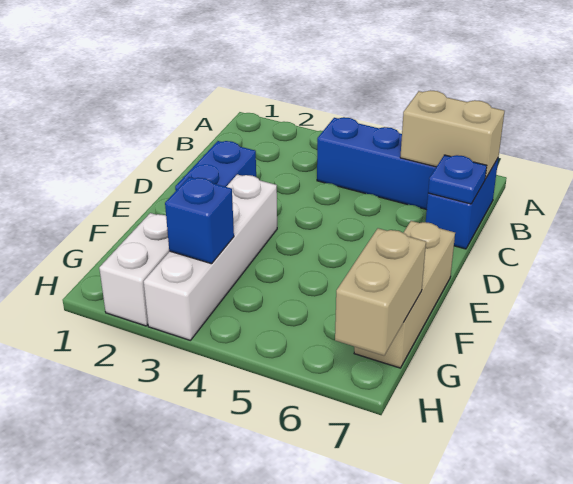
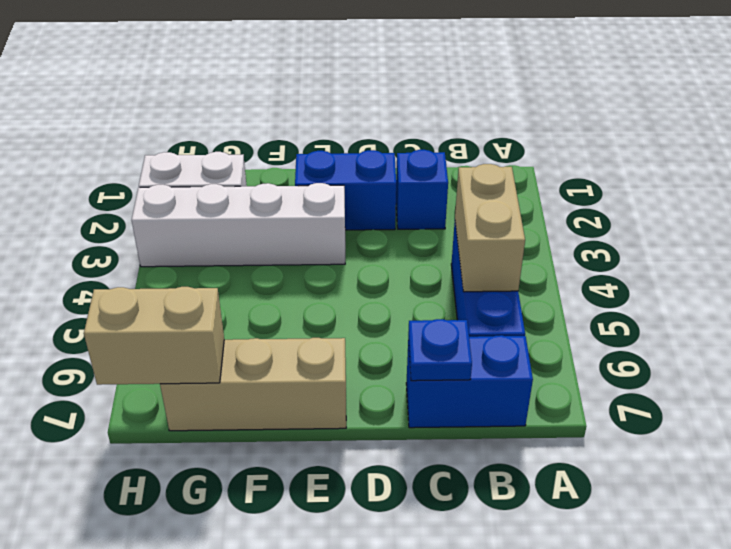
tan brick B6:B7 level 2 -> tan brick B4:B5 level 2
blue brick G3 level 2 -> blue brick C2 level 1

